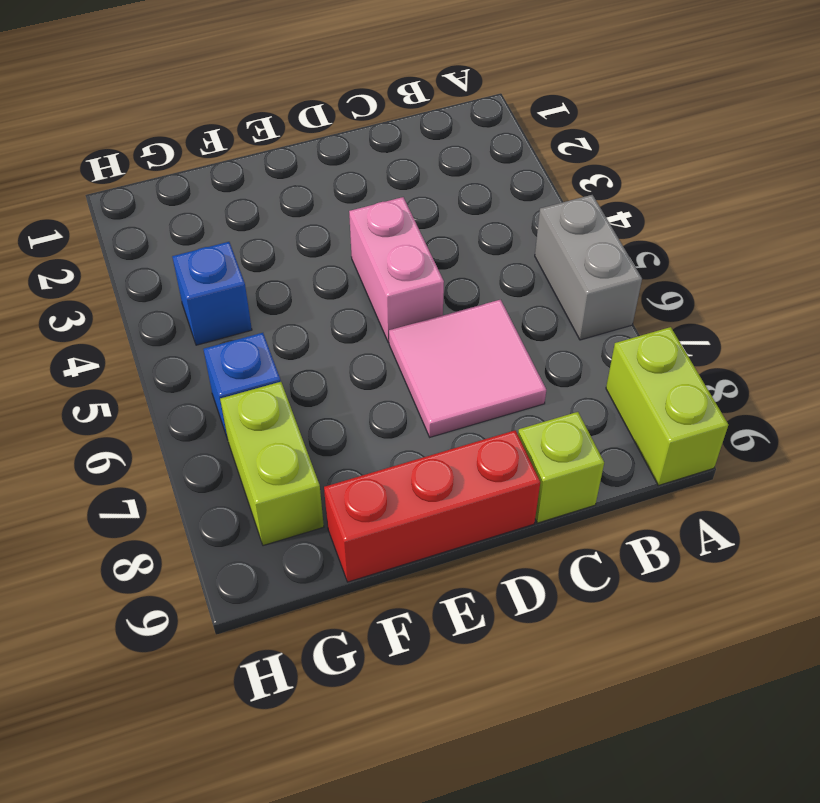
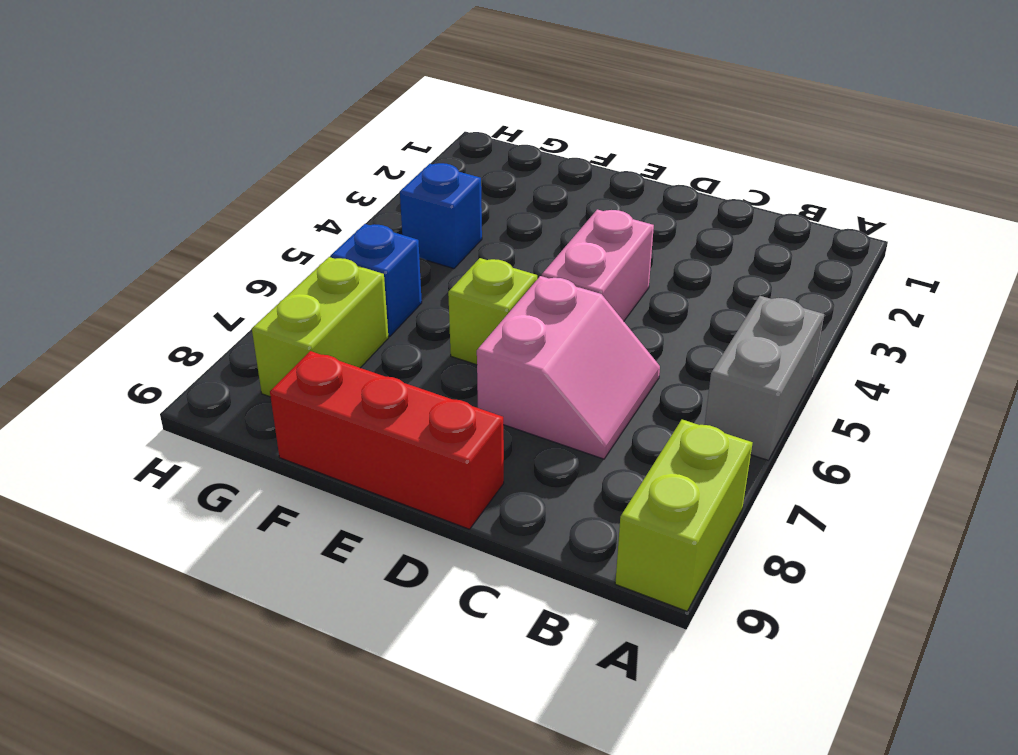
pink tile C6:D7 level 1 -> pink slope C6:D7 level 1 top D
lime brick C9 level 1 -> lime brick E6 level 1

